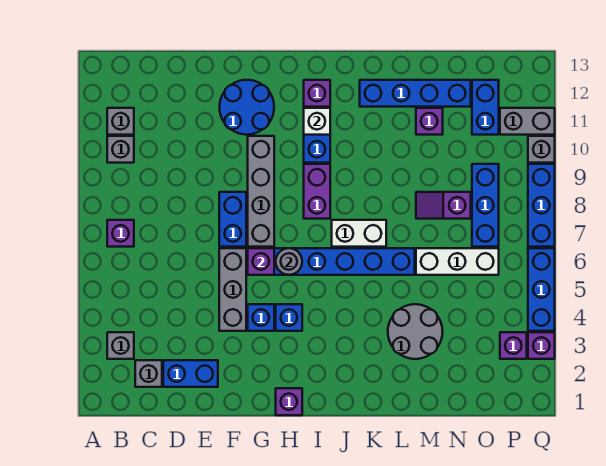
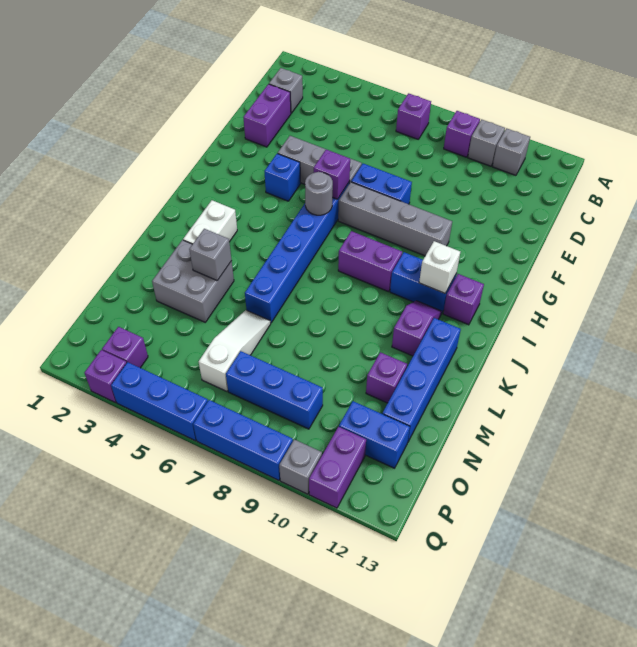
grey brick B3 level 1 -> grey brick L4 level 2
blue brick D2:E2 level 1 -> purple brick D2:E2 level 1
blue round brick F11:G12 level 1 -> none
purple brick H1 level 1 -> purple brick B9 level 1
blue brick H4 level 1 -> none
white brick J7:K7 level 1 -> white brick J3:K3 level 1
grey round brick L3:M4 level 1 -> grey brick L3:M4 level 1
white brick M6:O6 level 1 -> white slope M6:O6 level 1 top O
purple slope M8:N8 level 1 top N -> purple slope J11:K11 level 1 top K
grey brick P11:Q11 level 1 -> purple brick P11:Q11 level 1

